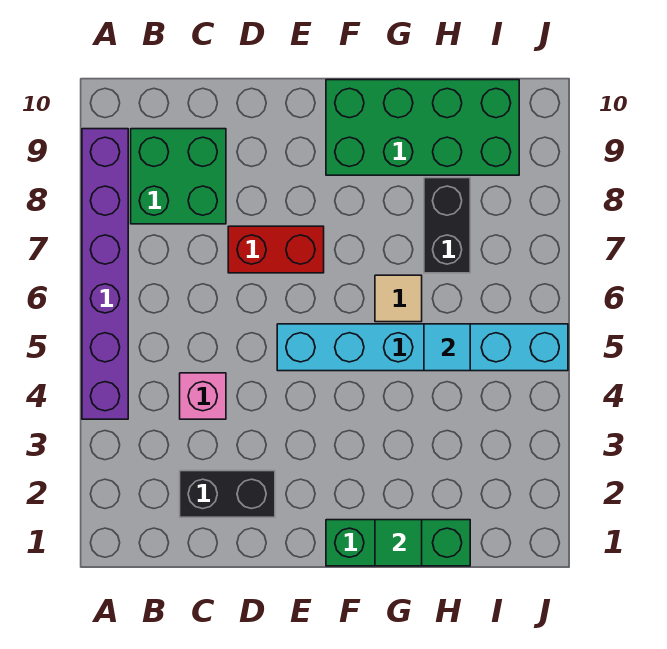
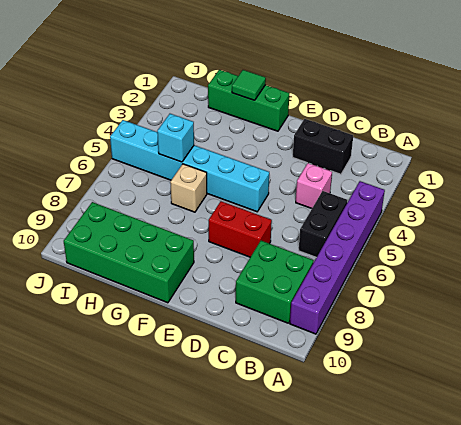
tan tile G6 level 1 -> tan brick G6 level 1
cyan tile H5 level 2 -> cyan brick H5 level 2
black brick H7:H8 level 1 -> black brick B5:B6 level 1

